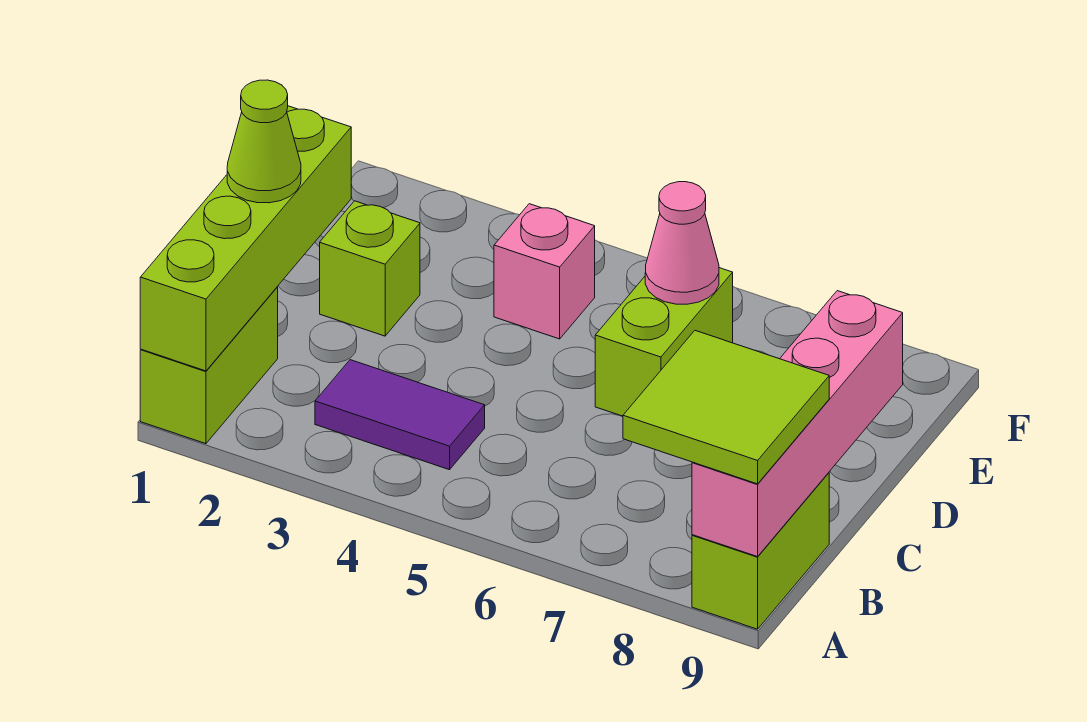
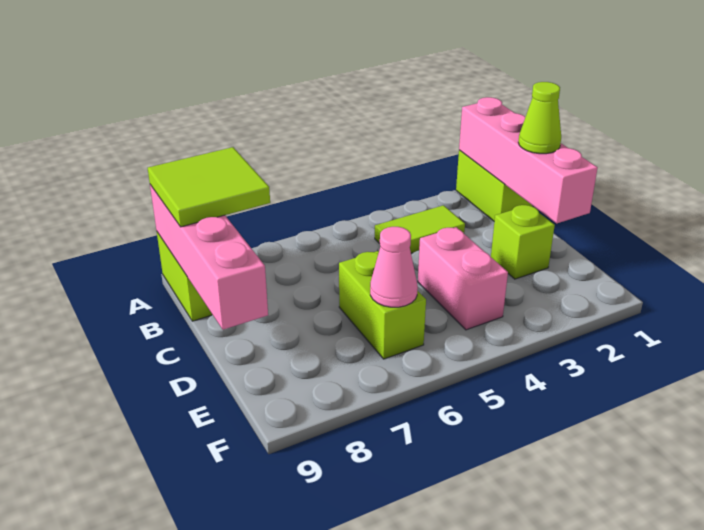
lime brick A1:D1 level 2 -> pink brick A1:D1 level 2
purple tile B3:B4 level 1 -> lime tile B3:B4 level 1
pink brick E4 level 1 -> pink brick D4:E4 level 1

